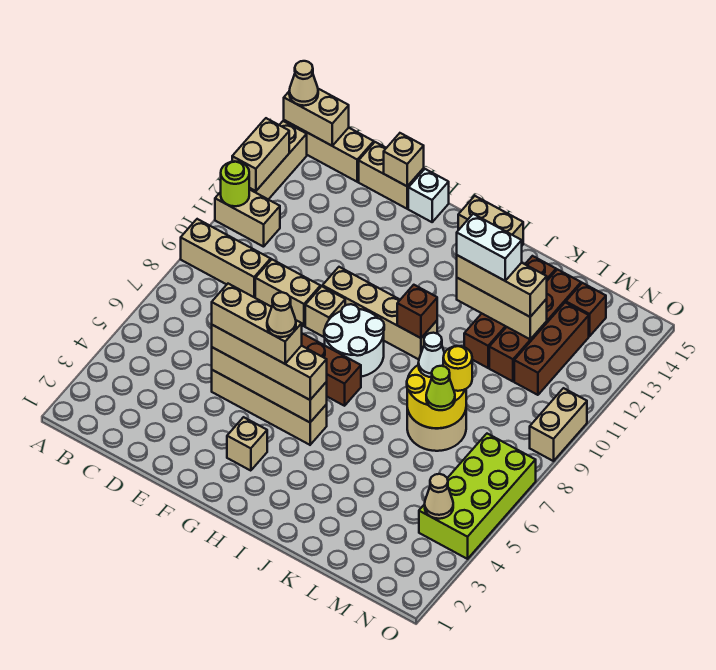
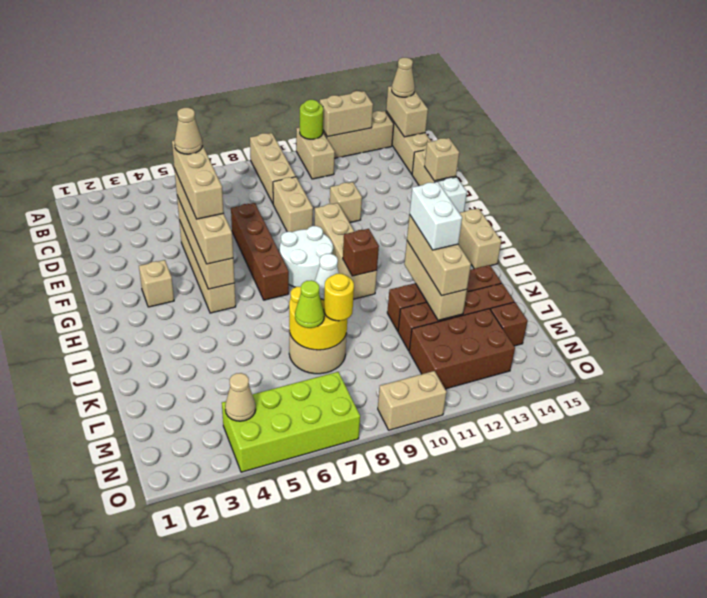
tan brick F9 level 1 -> tan brick E11 level 1
tan cone G5 level 5 -> tan cone E5 level 5
brown brick M11:M13 level 1 -> brown brick M11:N13 level 1

